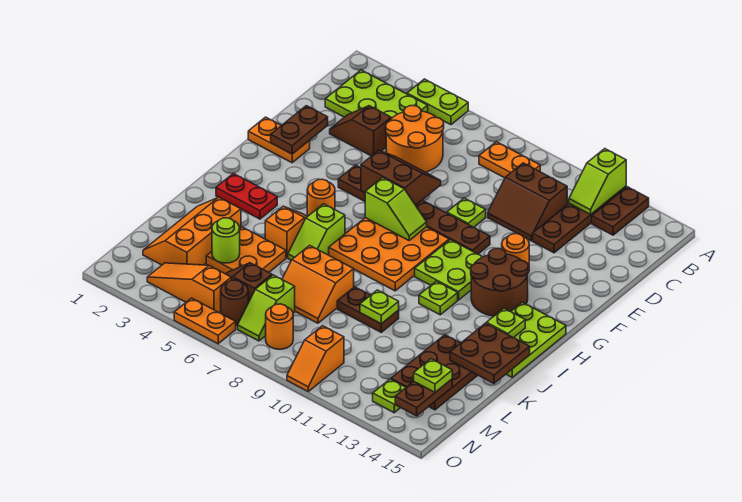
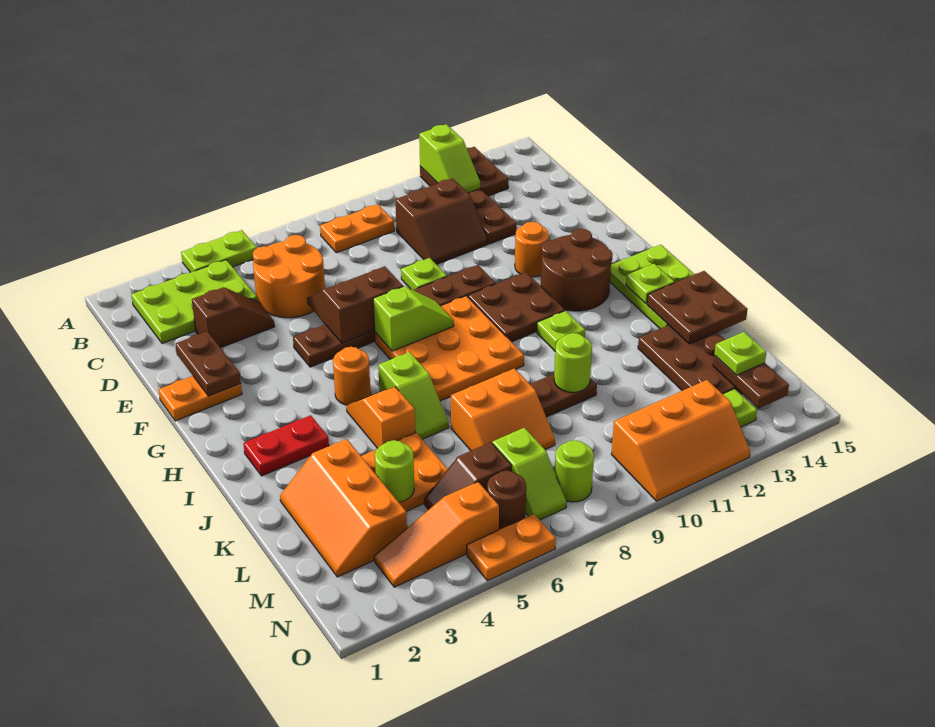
brown slope D3:D4 level 1 top 4 -> brown slope D3:D4 level 1 top 3
lime plate G10:H11 level 1 -> brown plate G10:H11 level 1
lime plate K10 level 2 -> lime round brick K10 level 2
orange round brick N8 level 1 -> lime round brick N8 level 1
orange slope N10:O10 level 1 top N -> orange slope N10:O12 level 1 top N

